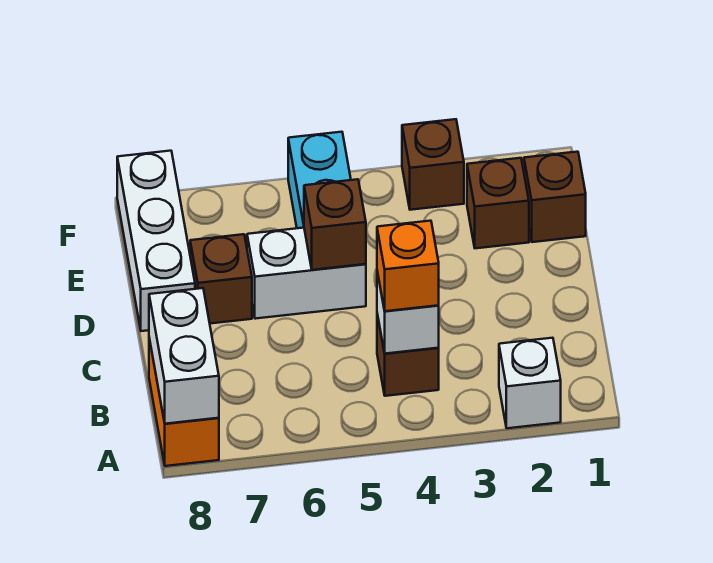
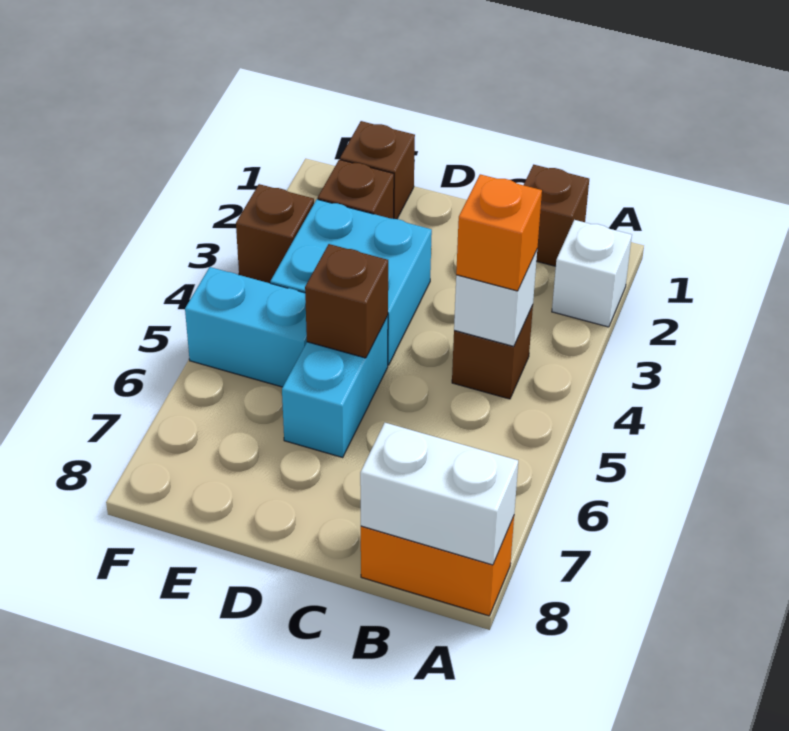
none -> cyan brick D3:E4 level 1
white brick D5:D6 level 1 -> cyan brick D5:D6 level 1
brown brick D7 level 1 -> brown brick B1 level 1
white brick D8:F8 level 1 -> none

